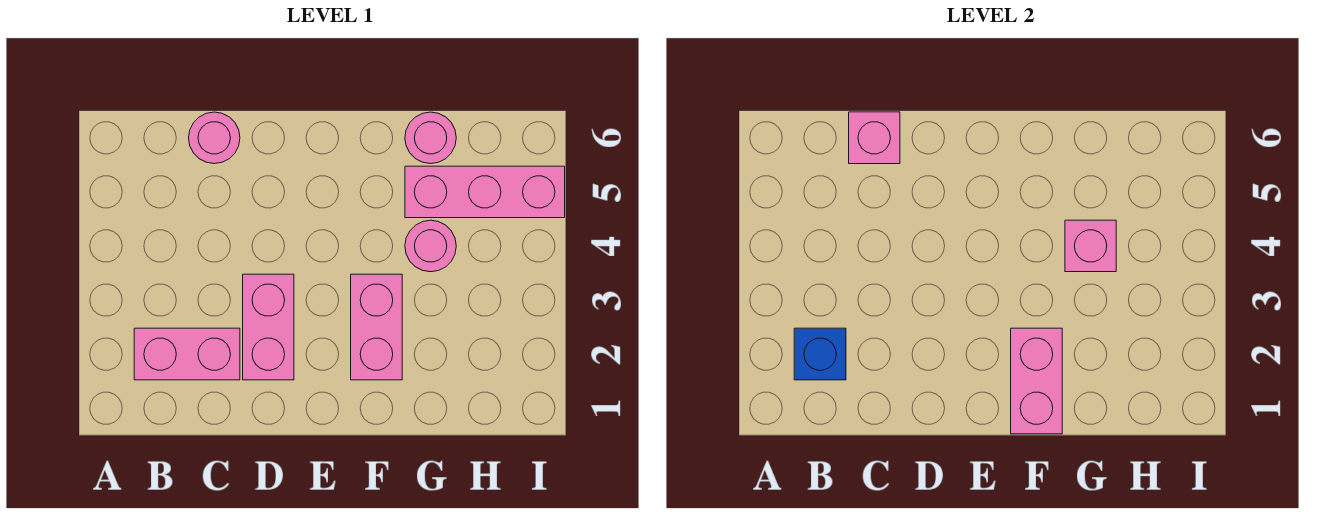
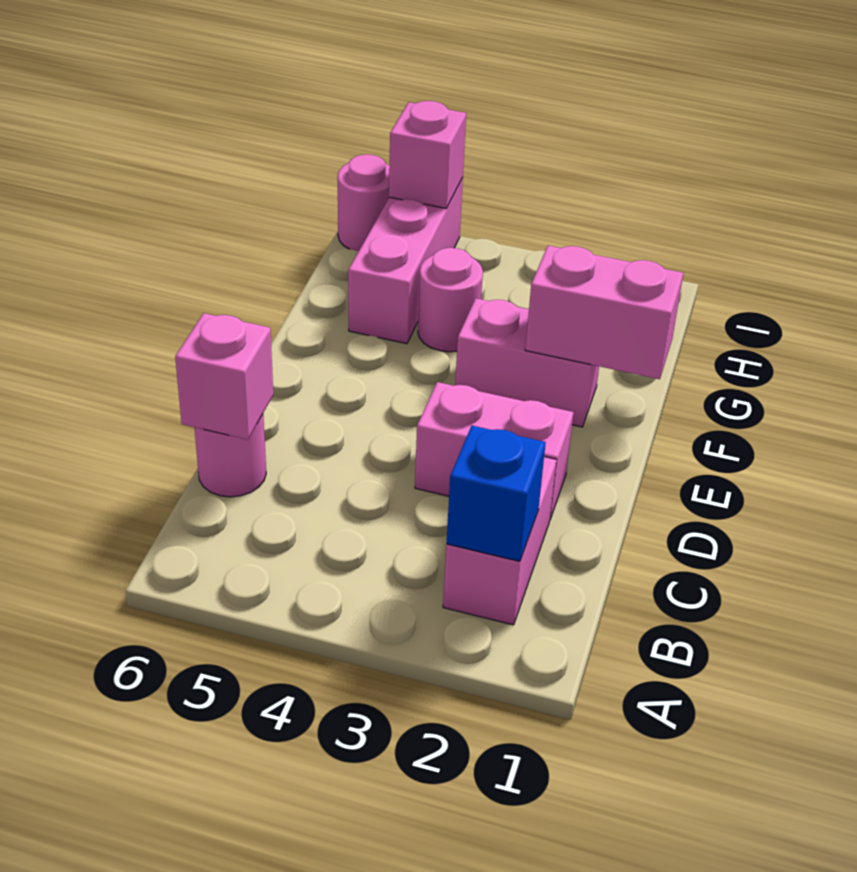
pink brick G4 level 2 -> pink brick I5 level 2
pink round brick G6 level 1 -> pink round brick I6 level 1

